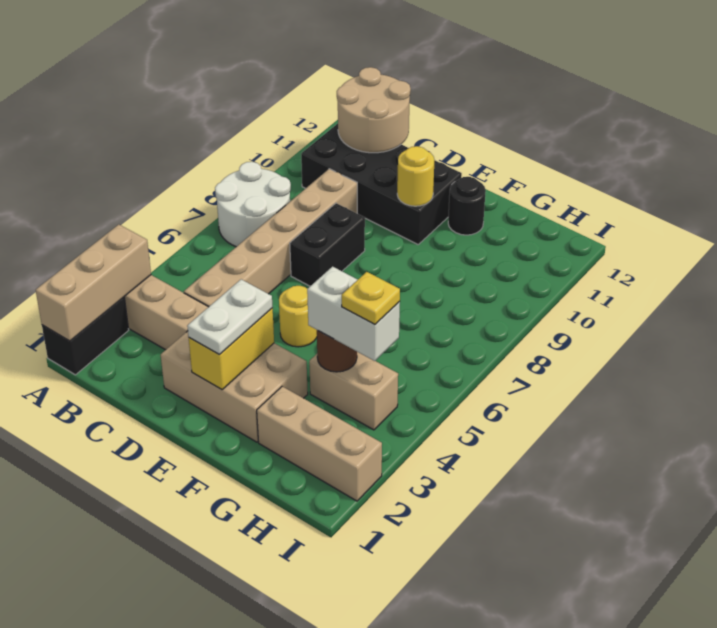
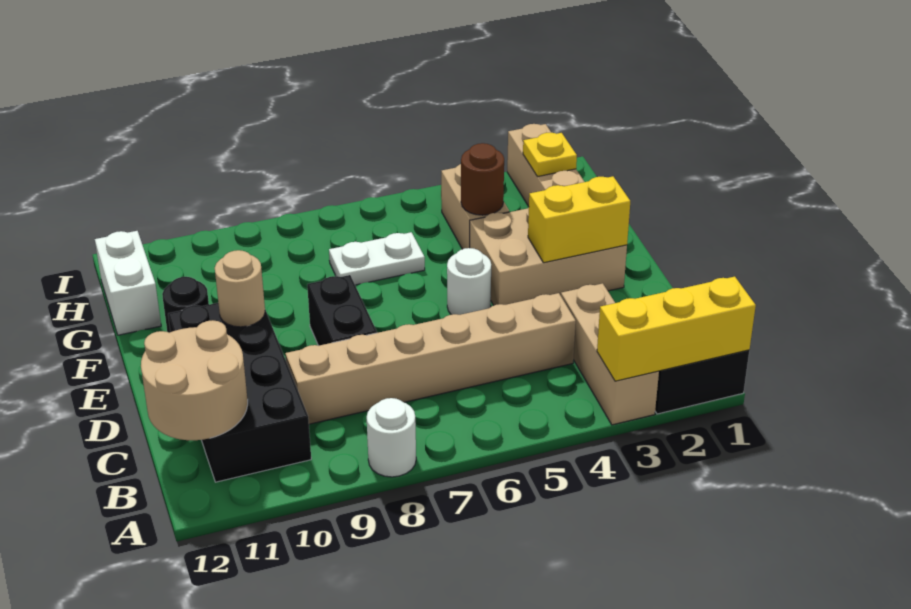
tan brick A1:A3 level 2 -> yellow brick A1:A3 level 2
white round brick A7:B8 level 1 -> white round brick A8 level 1
tan brick D2:F3 level 1 -> tan brick E2:F4 level 1
black brick D7:D8 level 1 -> black brick D8:E8 level 1
white plate E2:E3 level 3 -> white plate G6:G7 level 1
yellow round brick E5 level 1 -> white round brick E5 level 1
yellow round brick E10 level 2 -> tan round brick E10 level 2
white brick G4:H4 level 3 -> white brick G12:H12 level 1
yellow plate H4 level 4 -> yellow plate H2 level 2

